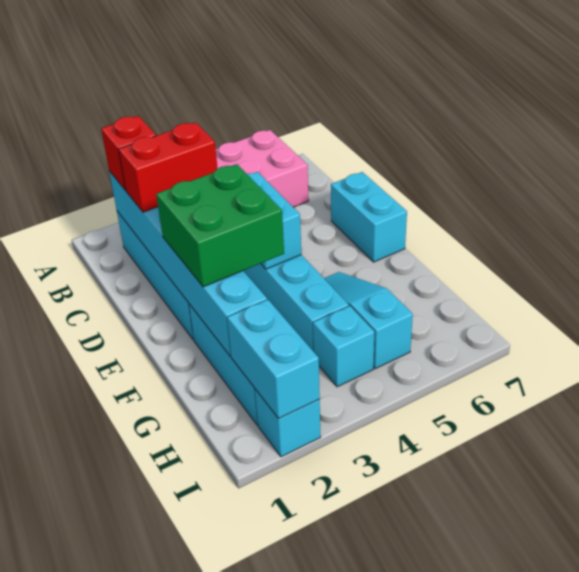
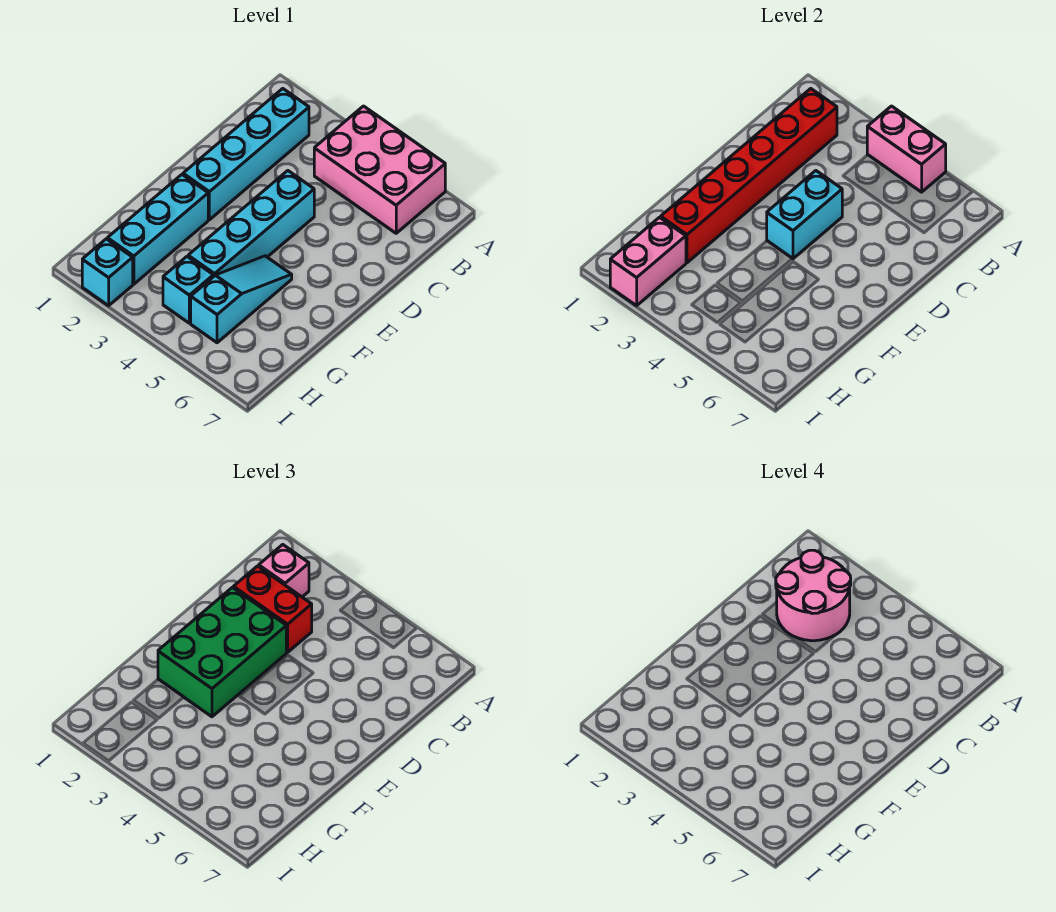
none -> pink brick A4:A5 level 2
cyan brick B2:G2 level 2 -> red brick B2:G2 level 2
red brick B2 level 3 -> pink brick B2 level 3
none -> pink round brick B2:C3 level 4
cyan brick D7:E7 level 1 -> none
green brick E2:F3 level 3 -> green brick D2:F3 level 3
cyan brick H2:I2 level 2 -> pink brick H2:I2 level 2

